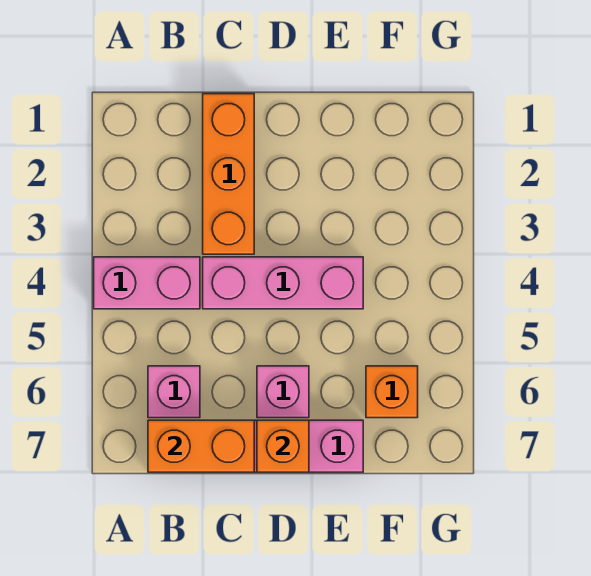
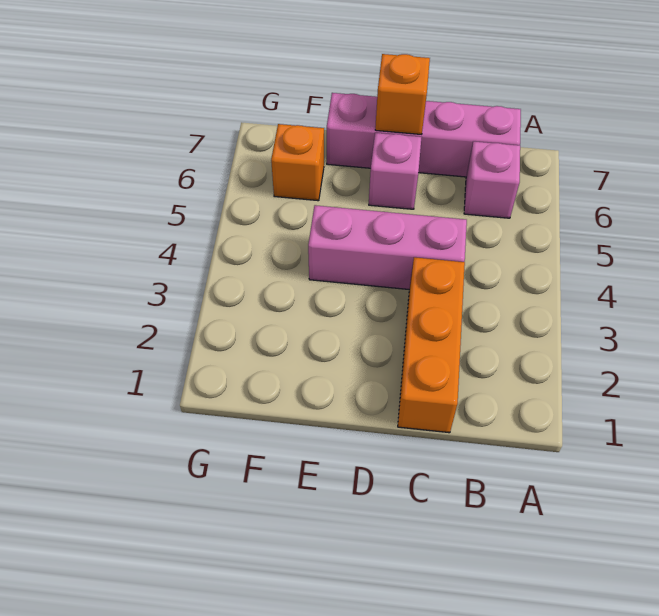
pink brick A4:B4 level 1 -> none
orange brick B7:C7 level 2 -> none

